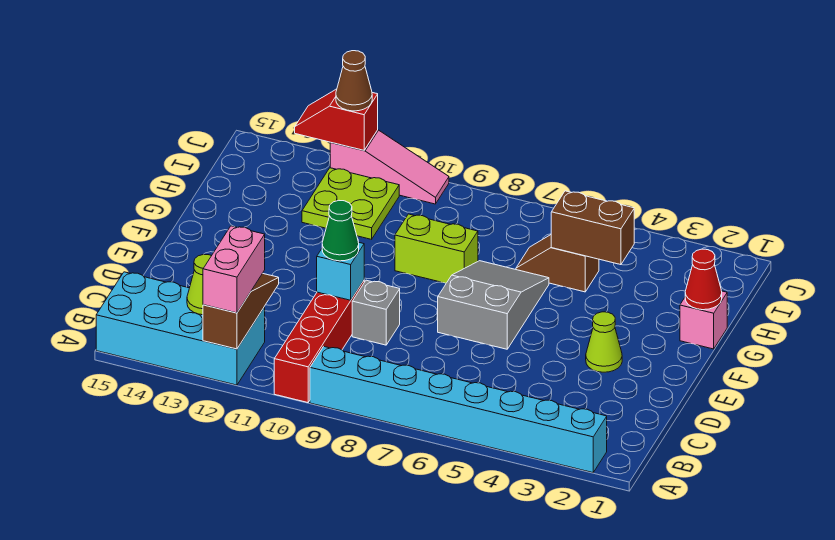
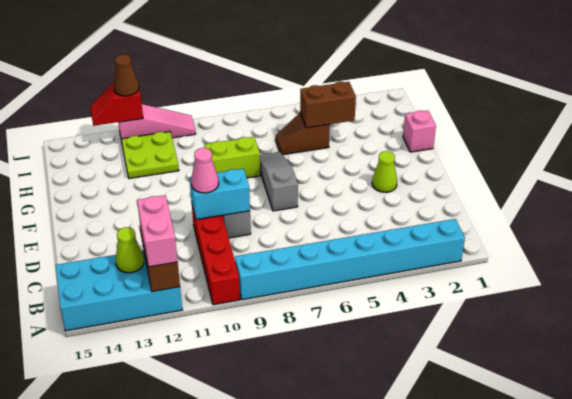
cyan brick D10 level 2 -> cyan brick D9:D10 level 2
green cone D10 level 3 -> pink cone D10 level 3
grey slope E6:G7 level 1 top E -> grey slope E7:G7 level 1 top E
red cone G1 level 2 -> none

